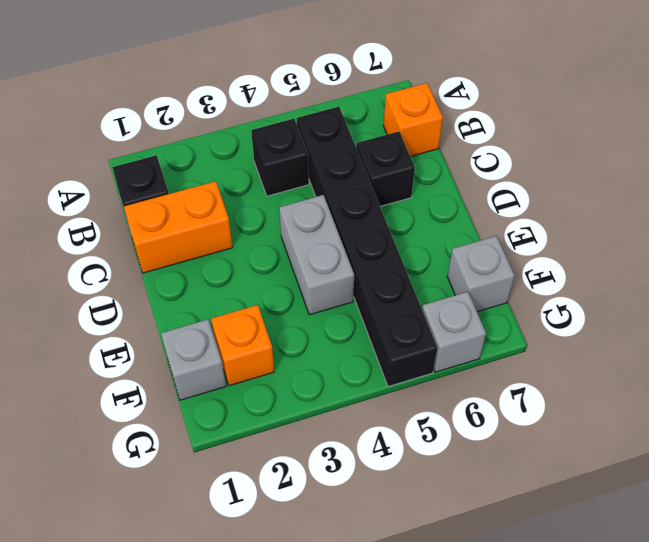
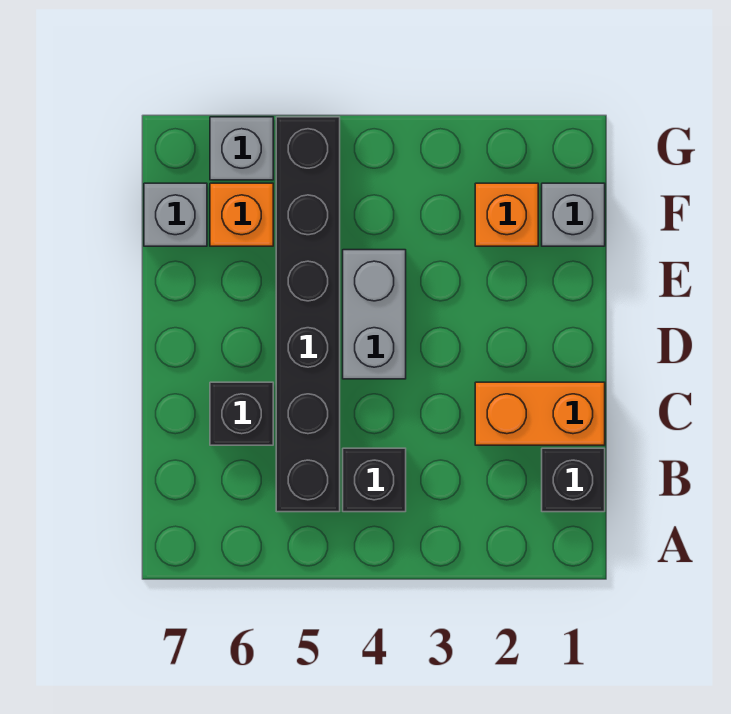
orange brick B7 level 1 -> orange brick F6 level 1

